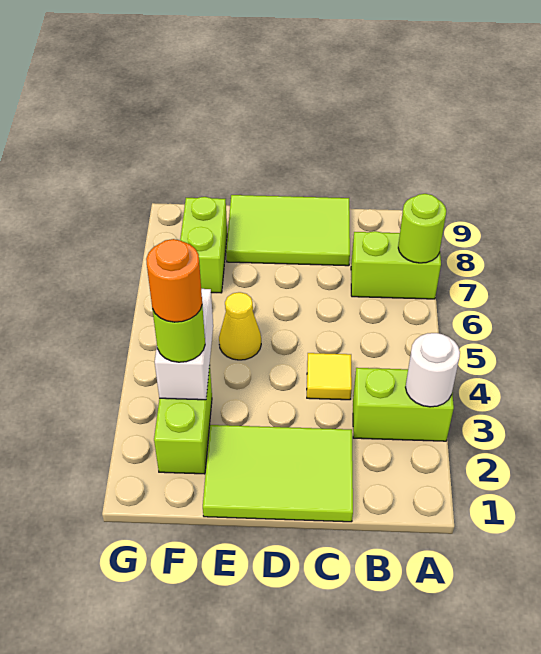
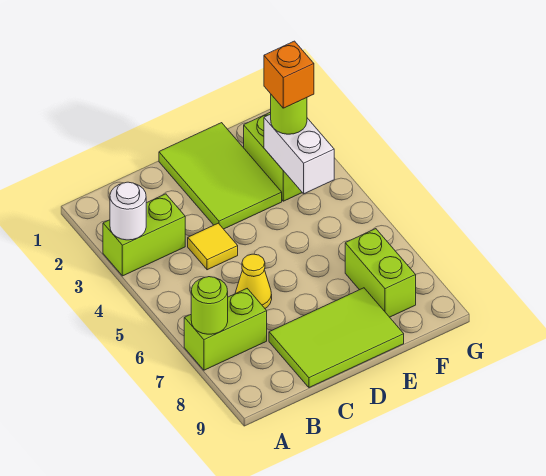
lime tile C1:E2 level 1 -> lime tile D1:E3 level 1
yellow cone E5 level 1 -> yellow cone C6 level 1
orange round brick F3 level 4 -> orange brick F3 level 4

